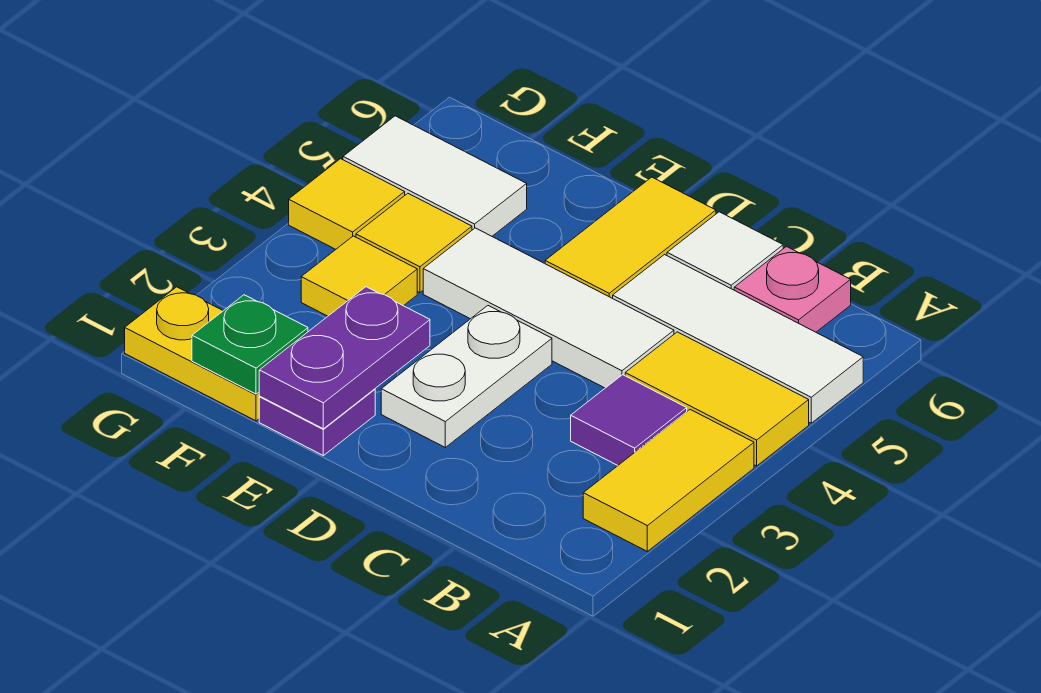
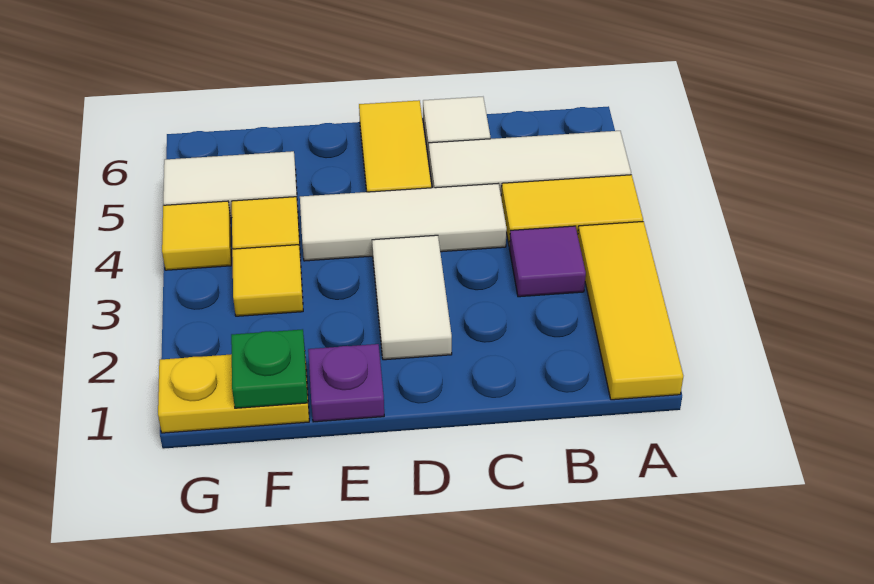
yellow tile A2:A3 level 1 -> yellow tile A1:A3 level 1
pink plate B6 level 1 -> none
white plate D2:D3 level 1 -> white tile D2:D3 level 1
purple plate E1:E2 level 2 -> none

